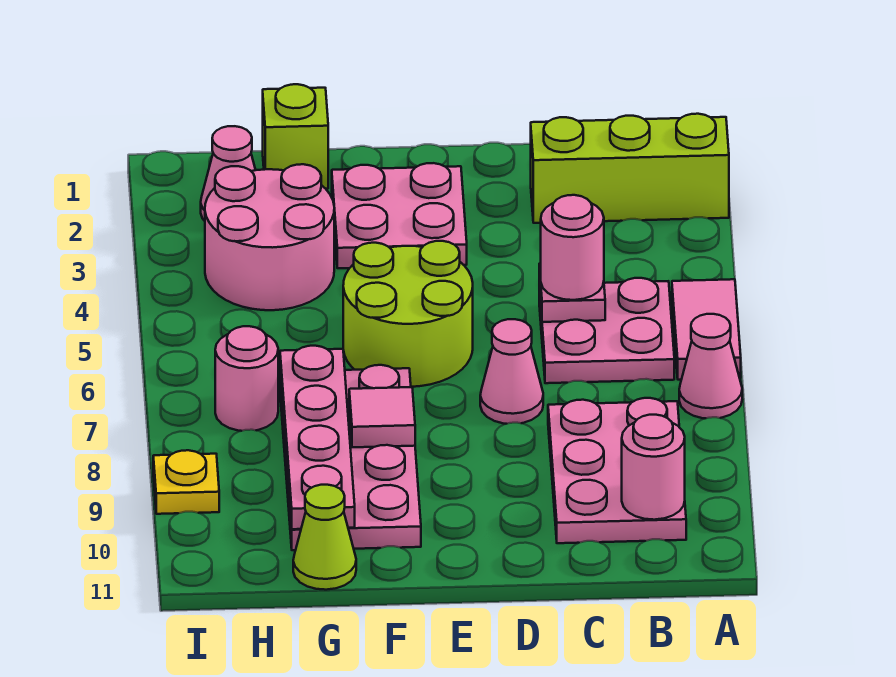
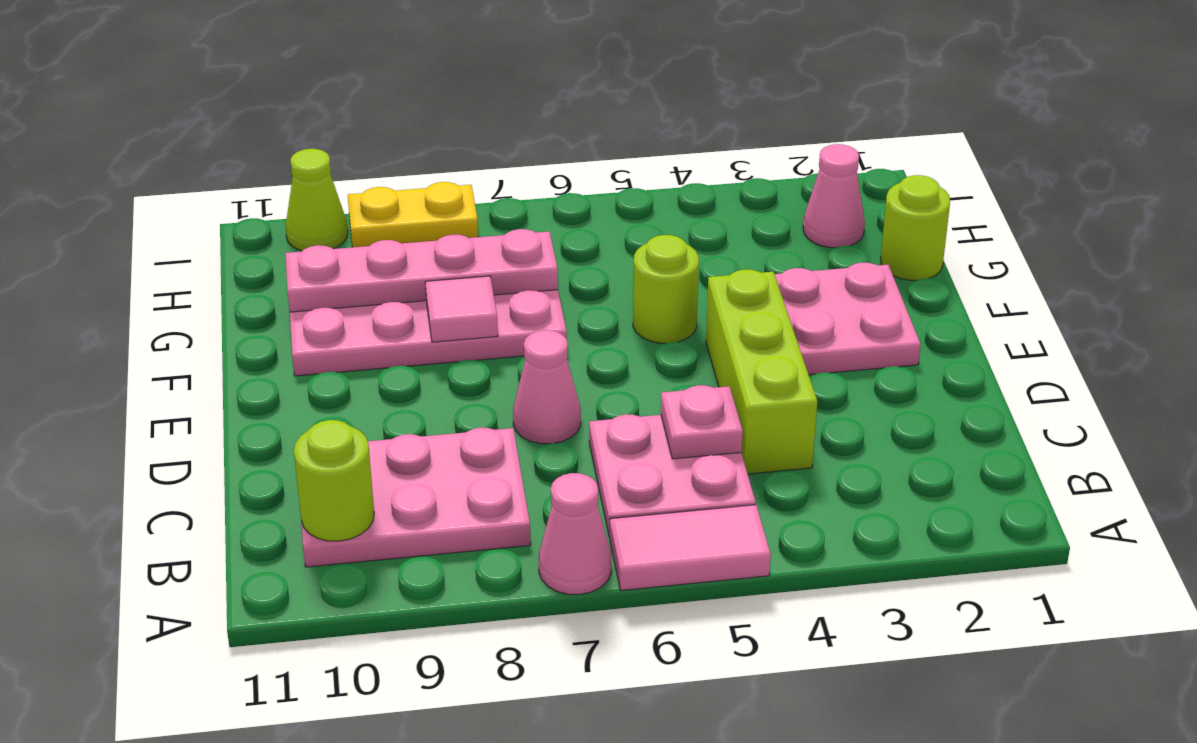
lime brick A2:C2 level 1 -> lime brick C4:E4 level 1
pink round brick B10 level 2 -> lime round brick B10 level 2
pink round brick C5 level 3 -> none
lime round brick E5:F6 level 1 -> lime round brick F5 level 1
lime brick G1 level 1 -> lime round brick G1 level 1
pink round brick G3:H4 level 1 -> none
lime cone G11 level 1 -> lime cone I10 level 1
pink round brick H7 level 1 -> none
yellow plate I9 level 1 -> yellow plate I8:I9 level 1

